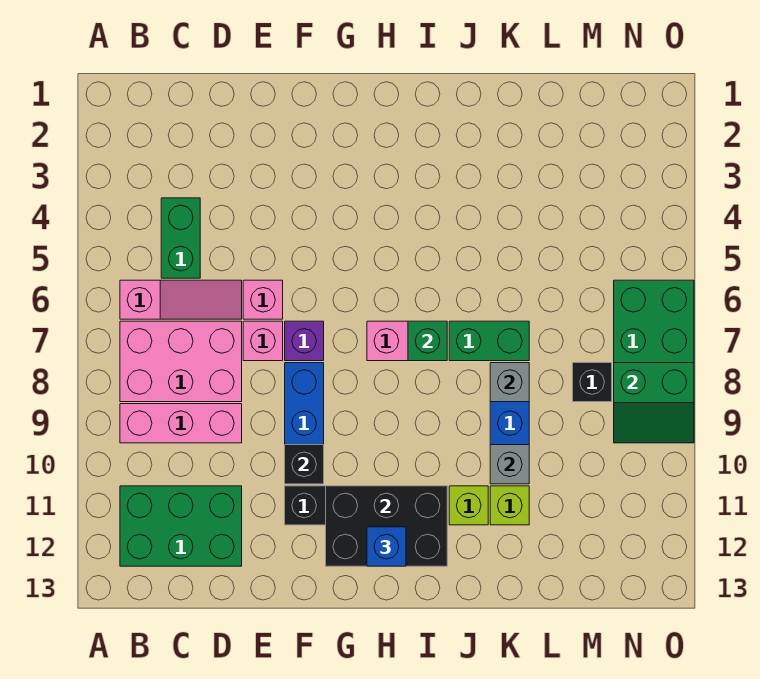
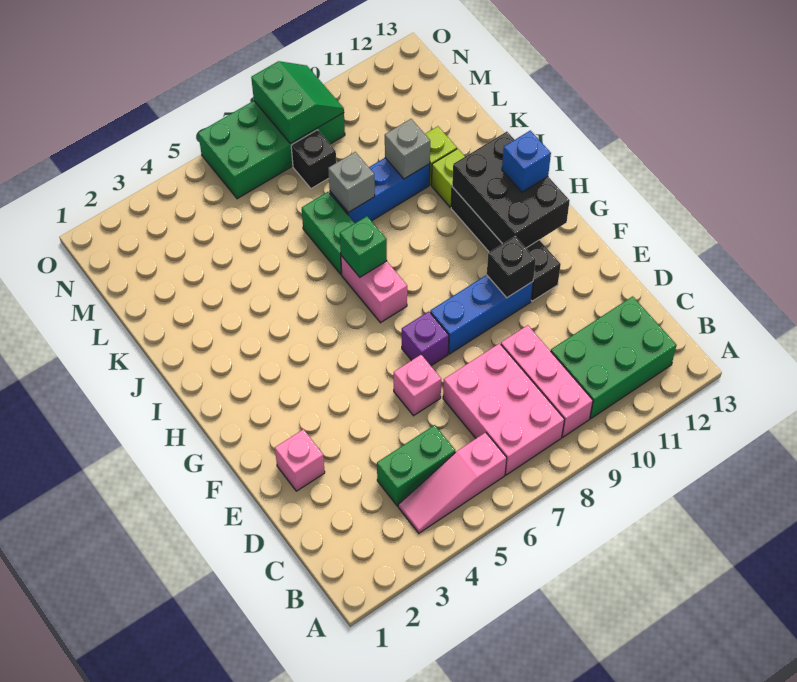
pink slope B6:D6 level 1 top B -> pink slope B4:B6 level 1 top 6
green brick B11:D12 level 1 -> green brick B10:C12 level 1
pink brick E7 level 1 -> pink brick E2 level 1

